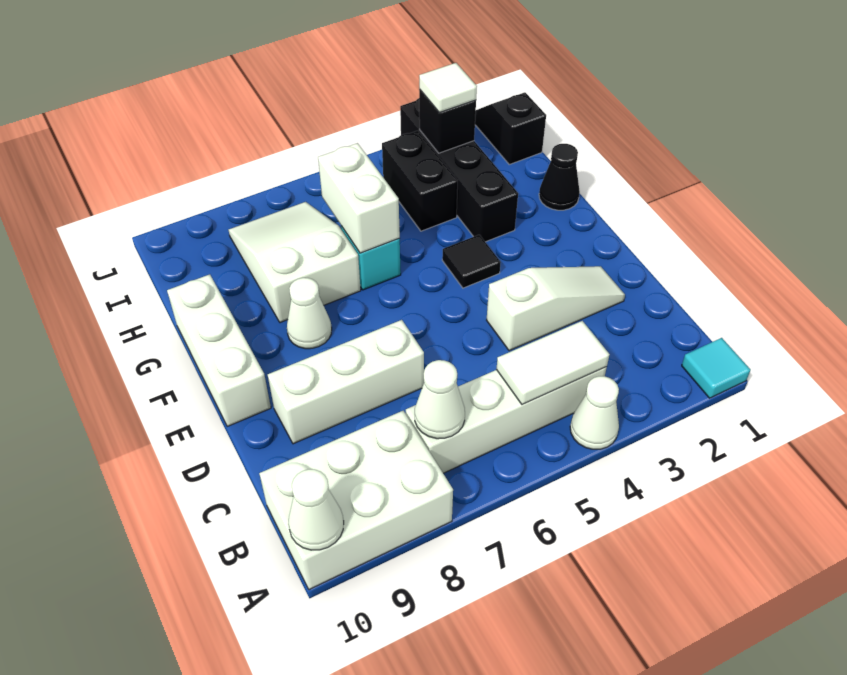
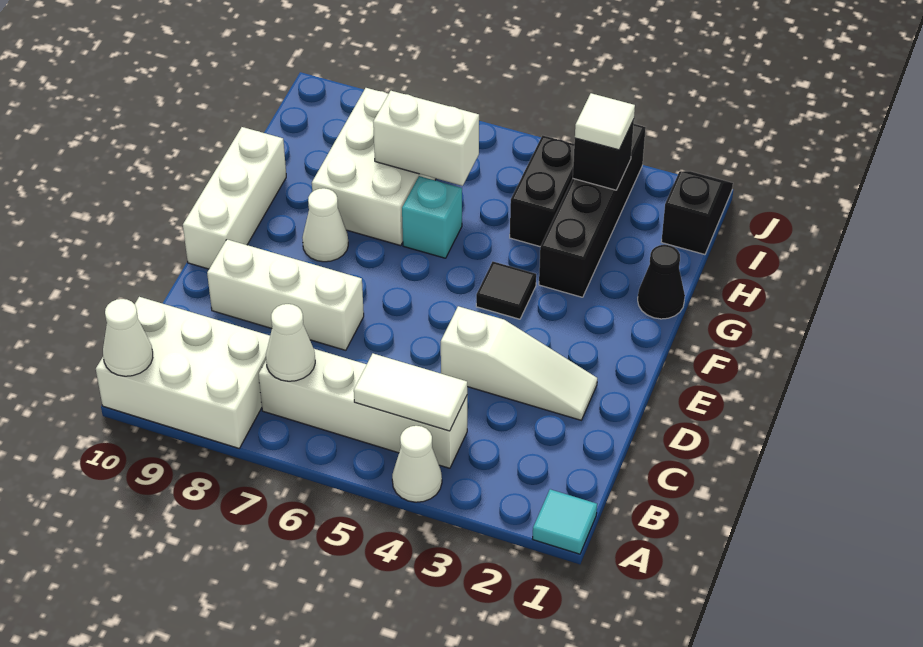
white brick G6:H6 level 2 -> white brick H6:H7 level 2
white slope G7:I8 level 1 top G -> white brick G7:I8 level 1

